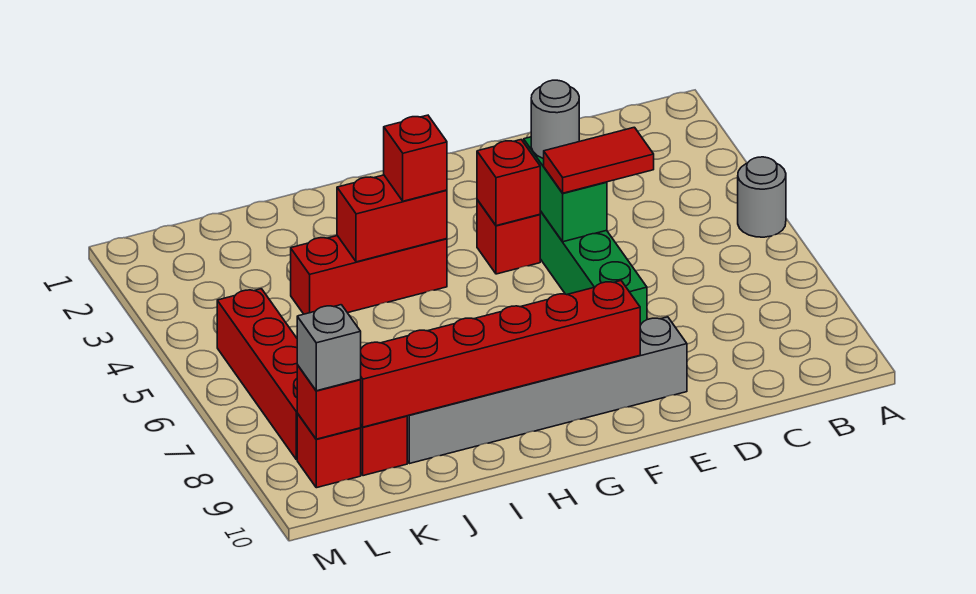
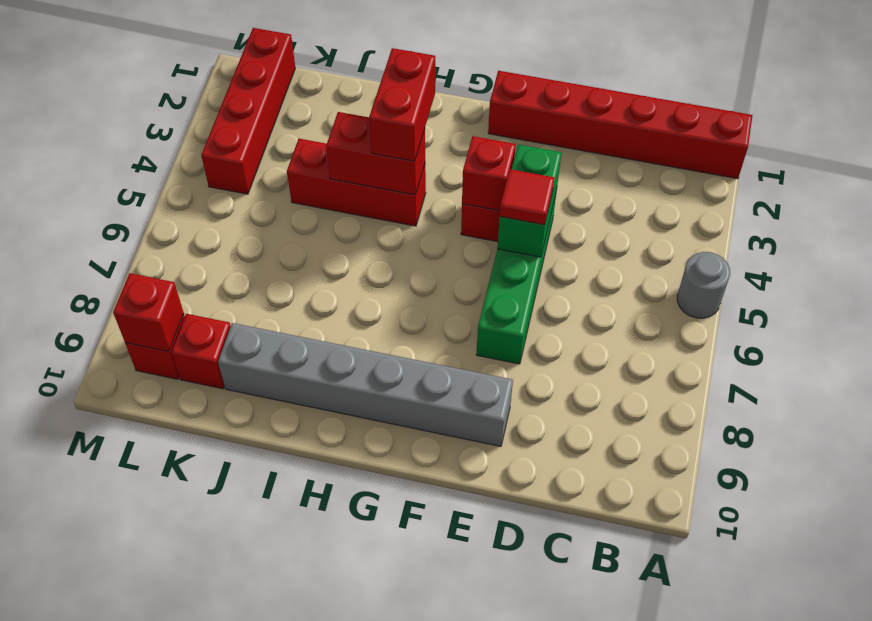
red tile D5:E5 level 3 -> red tile E5 level 3
grey round brick E4 level 3 -> none
red brick F9:K9 level 2 -> red brick A1:F1 level 1
red brick H4 level 3 -> red brick H3:H4 level 3
red brick L5:L8 level 1 -> red brick L1:L4 level 1
grey brick L9 level 3 -> none

